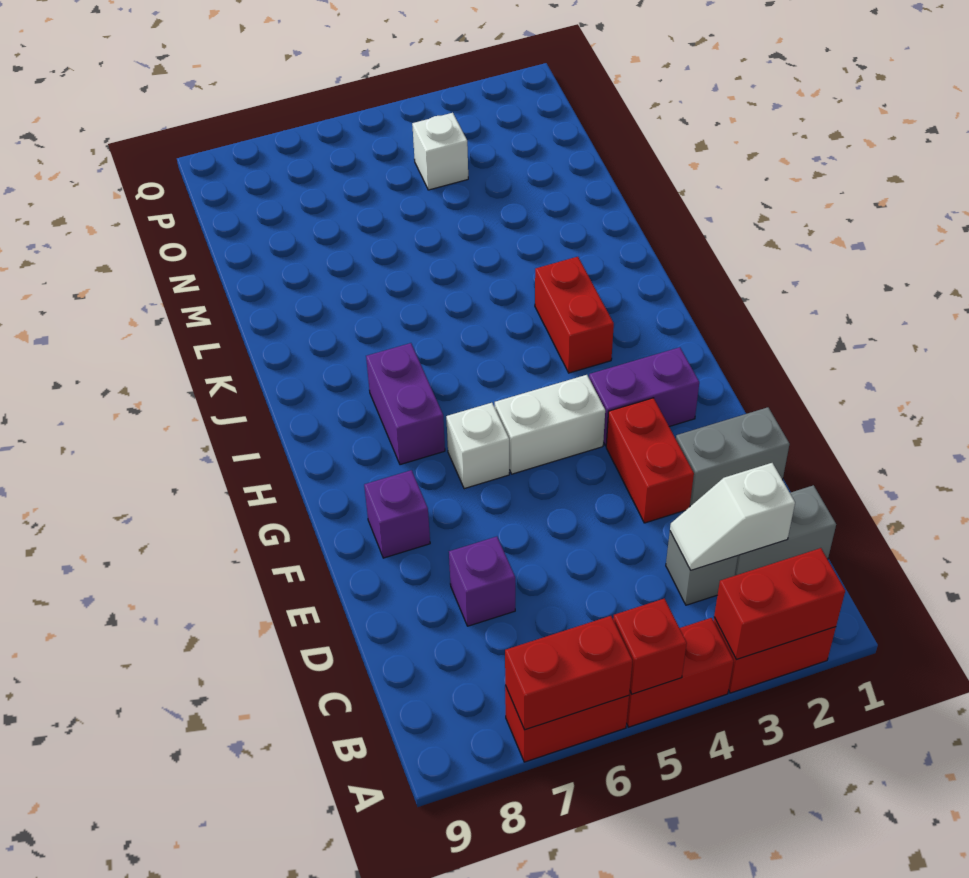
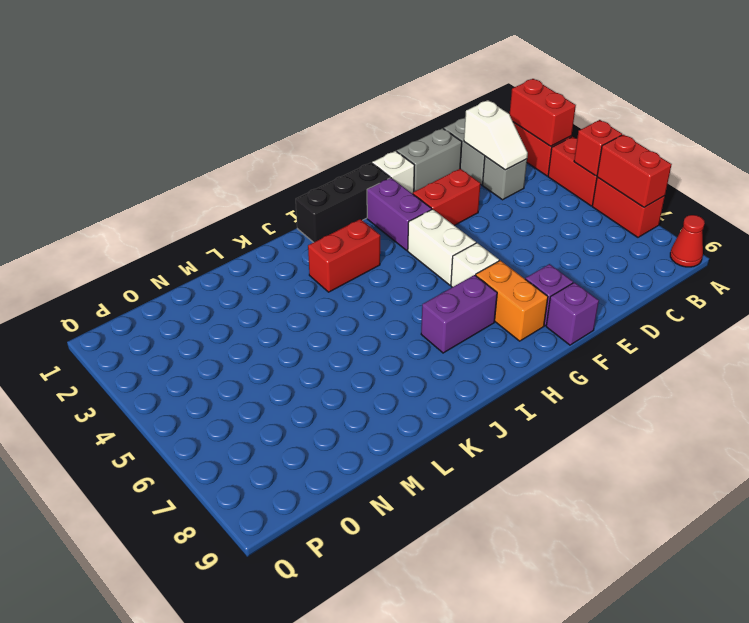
none -> red cone A9 level 1
purple brick D7 level 1 -> purple brick F9 level 1
grey brick E1:E2 level 1 -> grey brick D1:E1 level 1
none -> black brick G1:I1 level 1
none -> orange brick G7:G8 level 1
white brick O4 level 1 -> white brick F1 level 1

